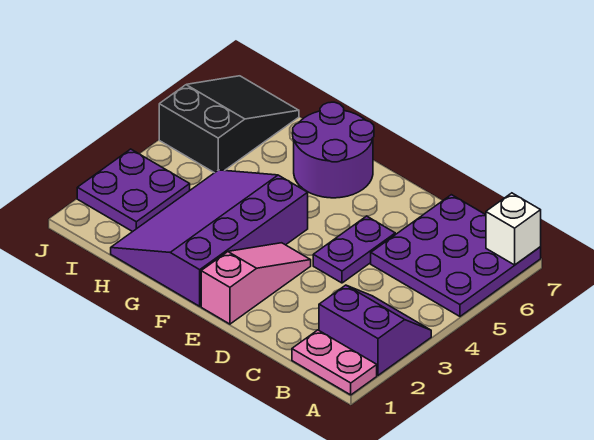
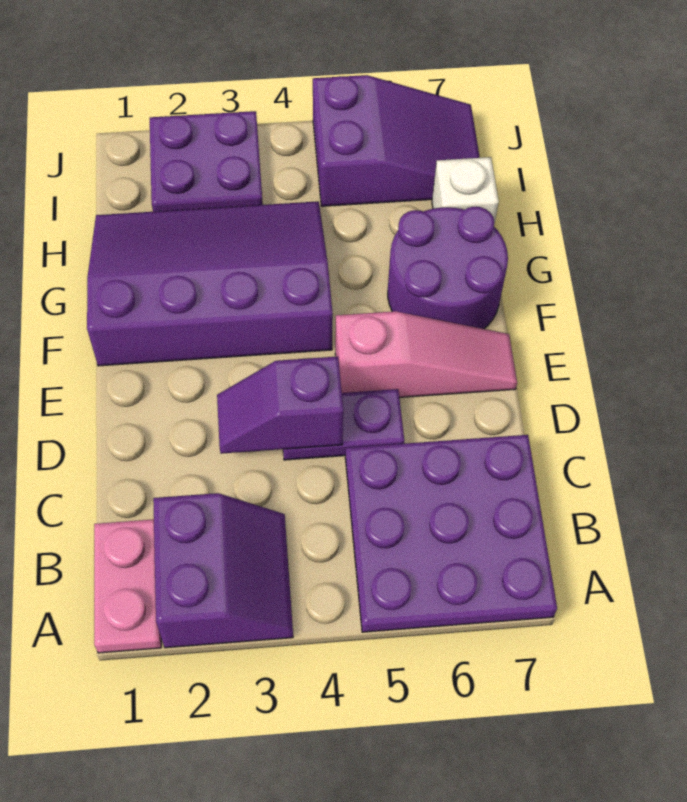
white brick A7 level 2 -> white brick H7 level 1
none -> purple slope D3:D4 level 2 top 4
pink slope E1:E3 level 1 top 1 -> pink slope E5:E7 level 1 top 5
black slope I5:J7 level 1 top 5 -> purple slope I5:J7 level 1 top 5

